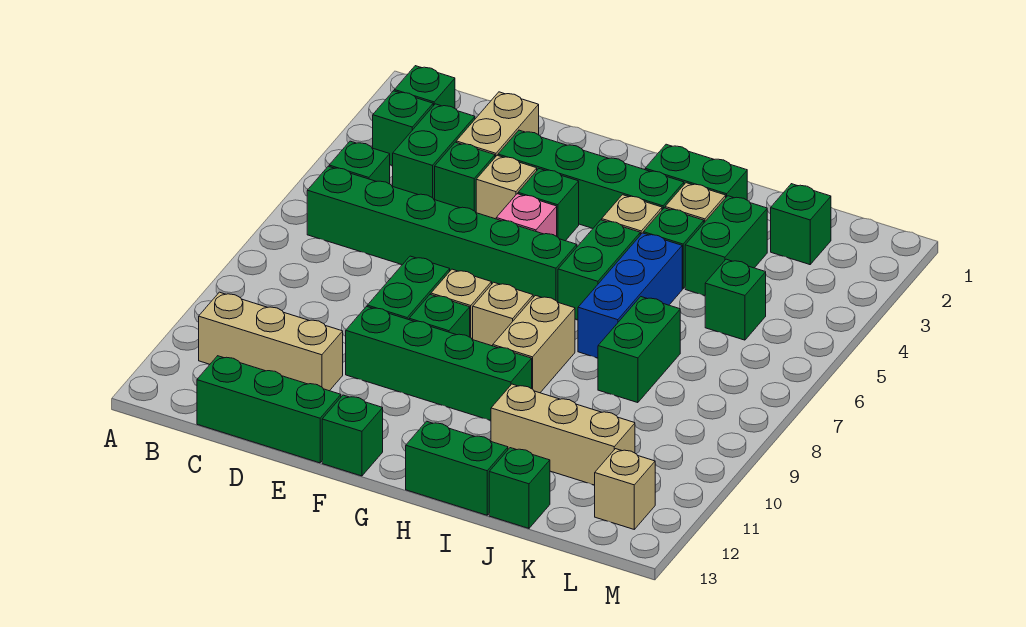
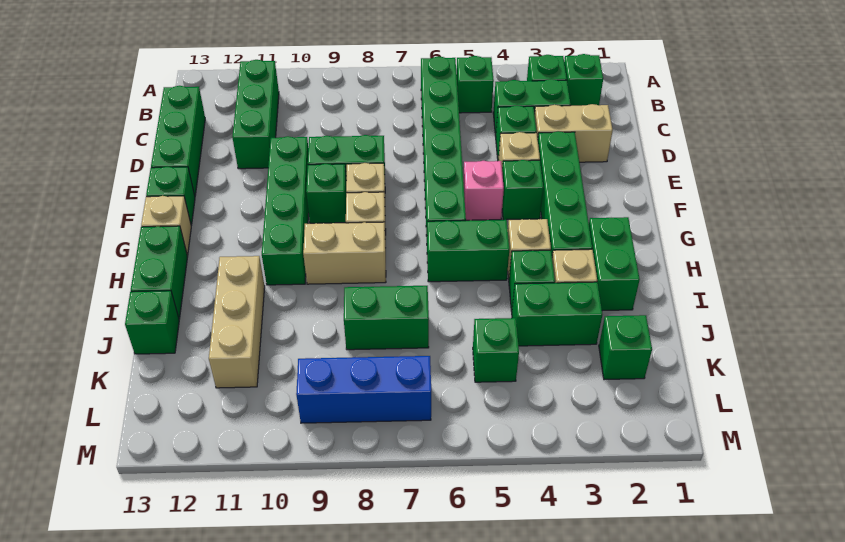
tan brick B11:D11 level 1 -> green brick B11:D11 level 1
blue brick I5:I7 level 1 -> blue brick L7:L9 level 1
tan brick L12 level 1 -> tan brick G13 level 1

